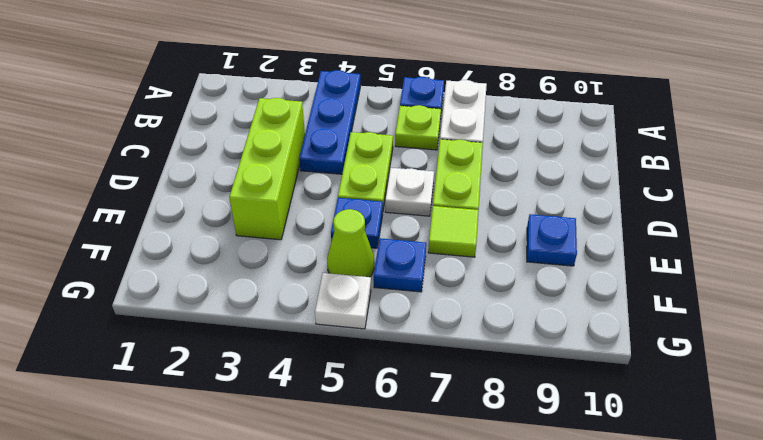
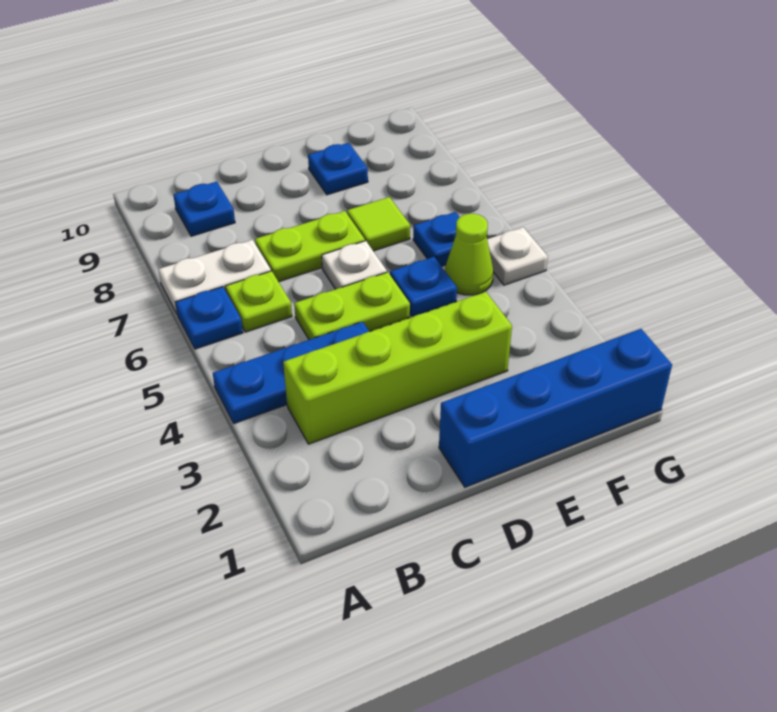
none -> blue plate B9 level 1
lime brick C3:E3 level 1 -> lime brick B3:E3 level 1
none -> blue brick D1:G1 level 1

